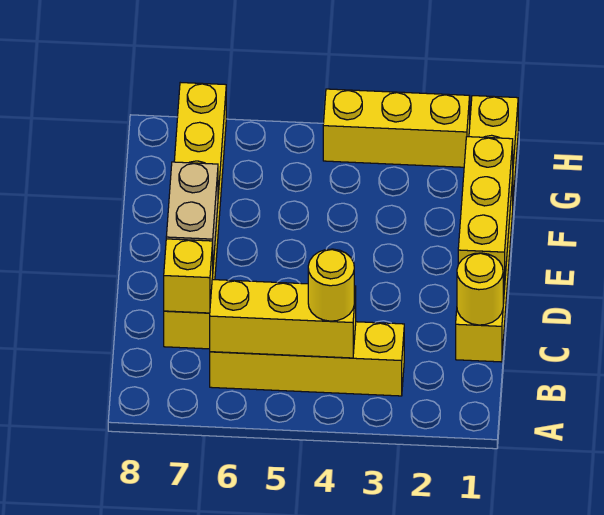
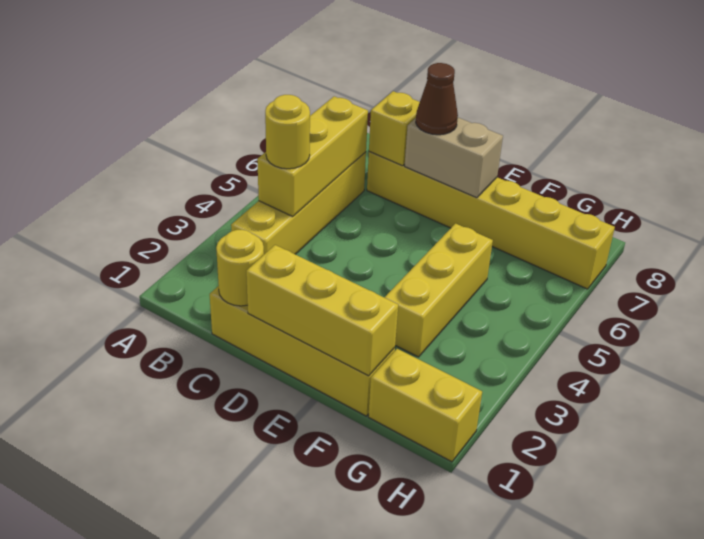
none -> brown cone D7 level 3
yellow brick H2:H4 level 1 -> yellow brick F3:F5 level 1

